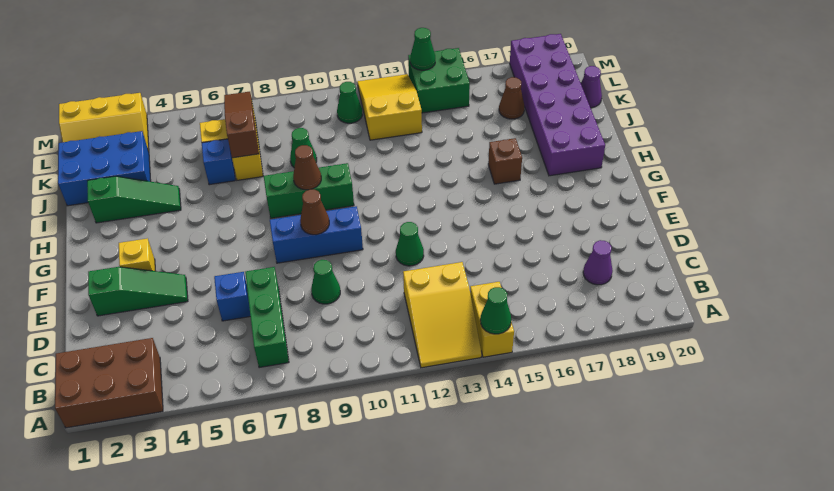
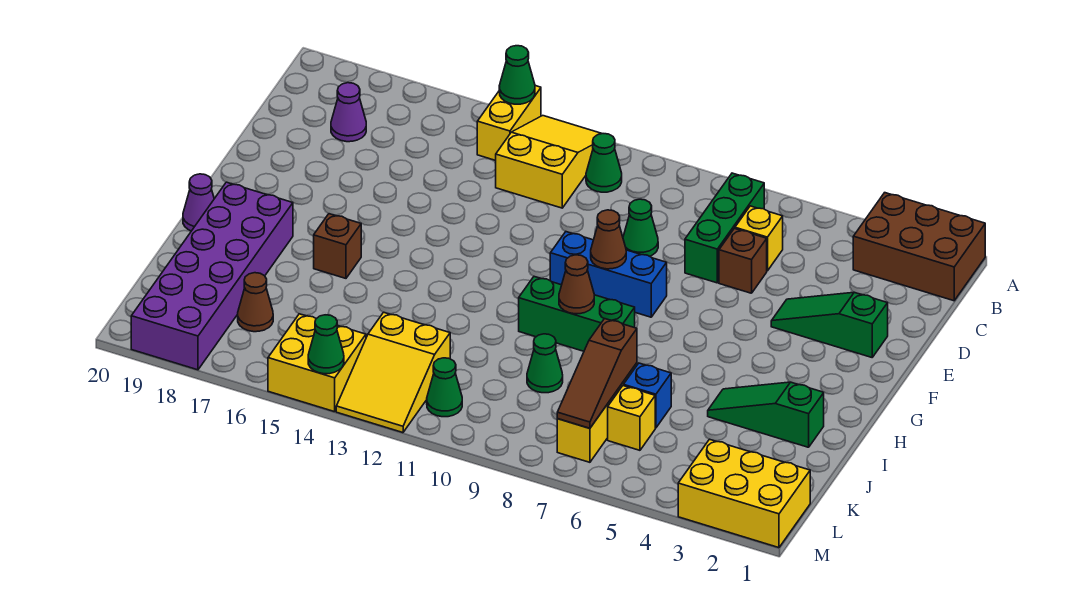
blue brick D6 level 1 -> brown brick D6 level 1
green cone E12 level 1 -> green cone B11 level 1
yellow brick F3 level 1 -> yellow brick C6 level 1
blue brick J1:K3 level 1 -> none
purple cone K20 level 1 -> purple cone H20 level 1
yellow slope L1:M3 level 1 top M -> yellow brick L1:M3 level 1
green brick L14:M15 level 1 -> yellow brick L14:M15 level 1

